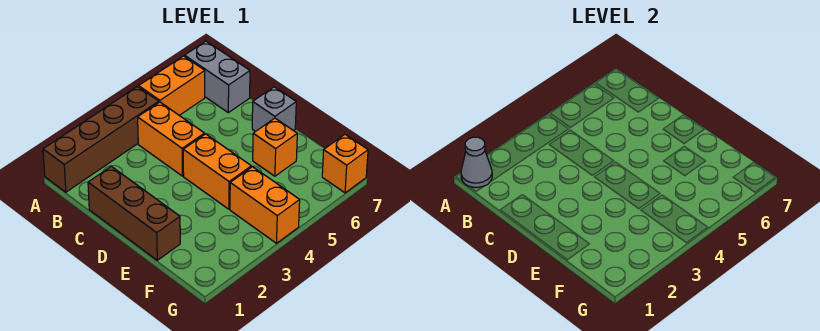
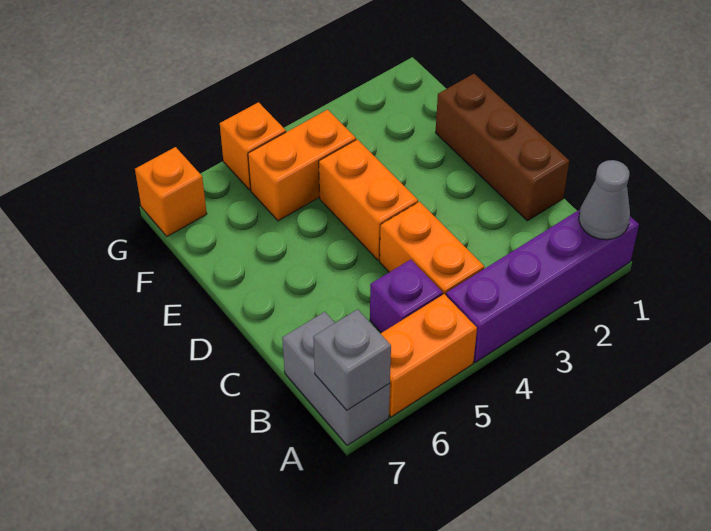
brown brick A1:A4 level 1 -> purple brick A1:A4 level 1
none -> purple brick B5 level 1
grey brick D7 level 1 -> grey brick A7 level 2
orange brick E6 level 1 -> orange brick G5 level 1
orange brick F4:G4 level 1 -> orange brick F4:F5 level 1

